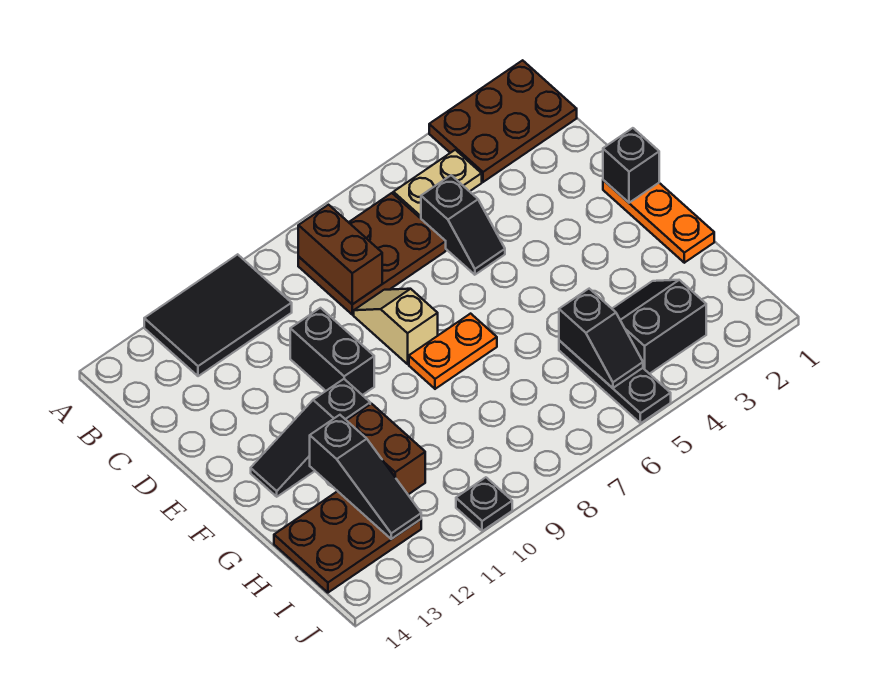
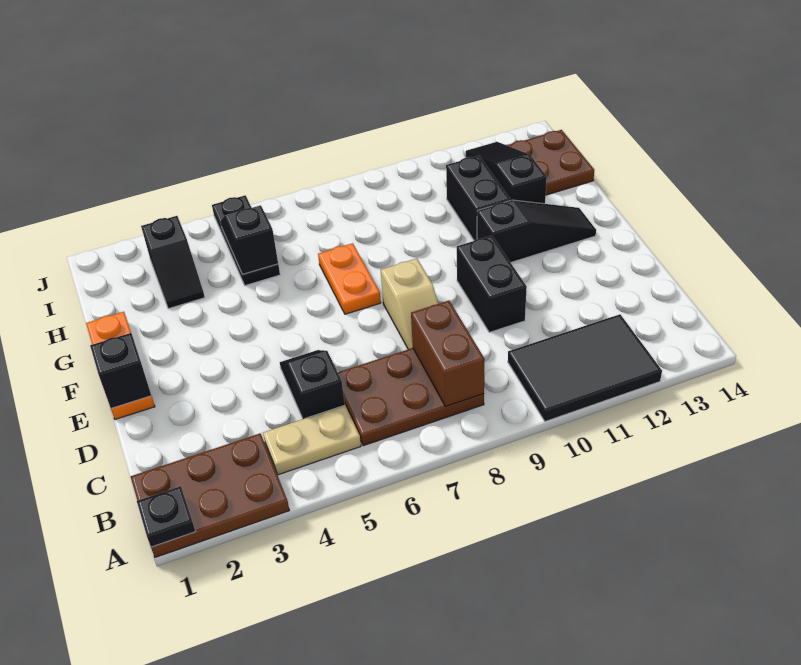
orange plate F7:F8 level 1 -> orange plate F7:G7 level 1
brown brick G11:H11 level 1 -> black brick G11:H11 level 1
black slope H3:I4 level 1 top I -> black slope H3:I3 level 1 top I
black plate J10 level 1 -> black plate A1 level 2

